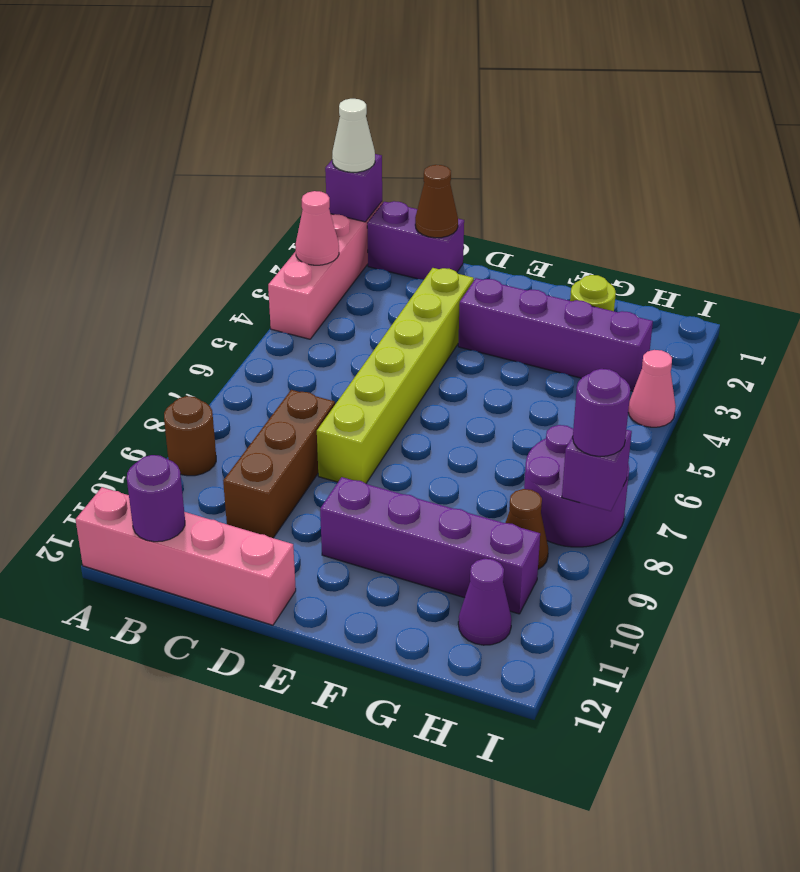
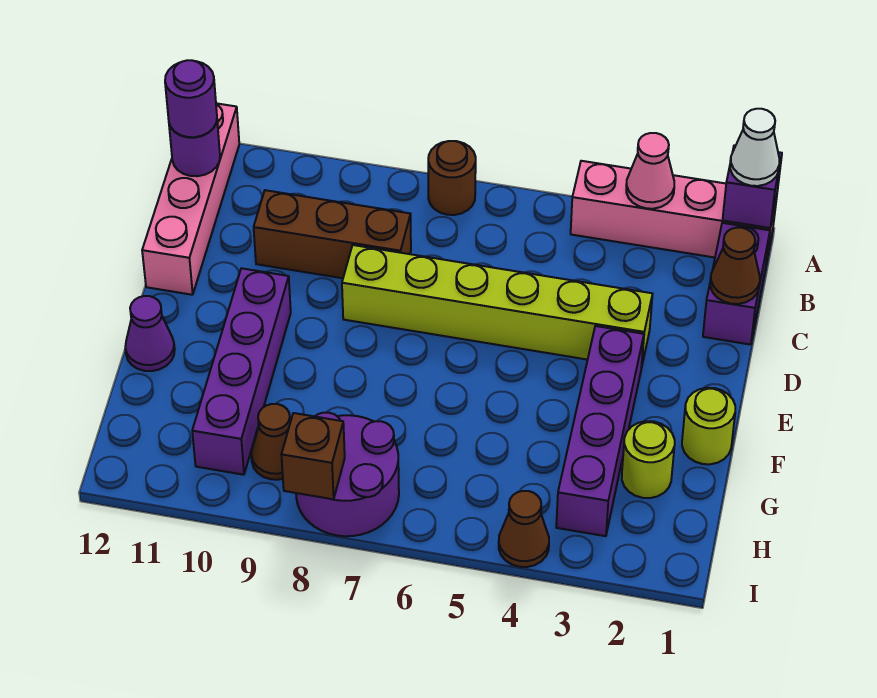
brown round brick A9 level 1 -> brown round brick A7 level 1
none -> lime round brick F1 level 1
purple cone H11 level 1 -> purple cone F12 level 1
pink cone I4 level 1 -> brown cone I4 level 1
purple brick I8 level 2 -> brown brick I8 level 2
purple round brick I8 level 3 -> purple round brick B12 level 3

